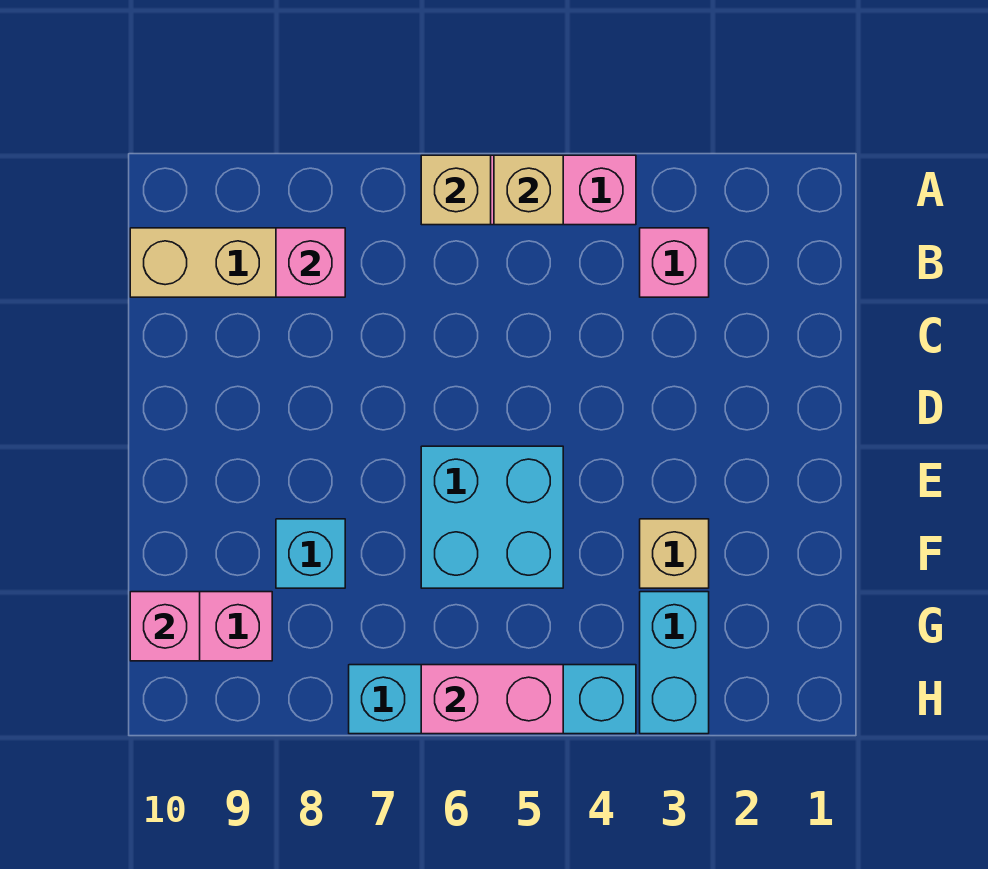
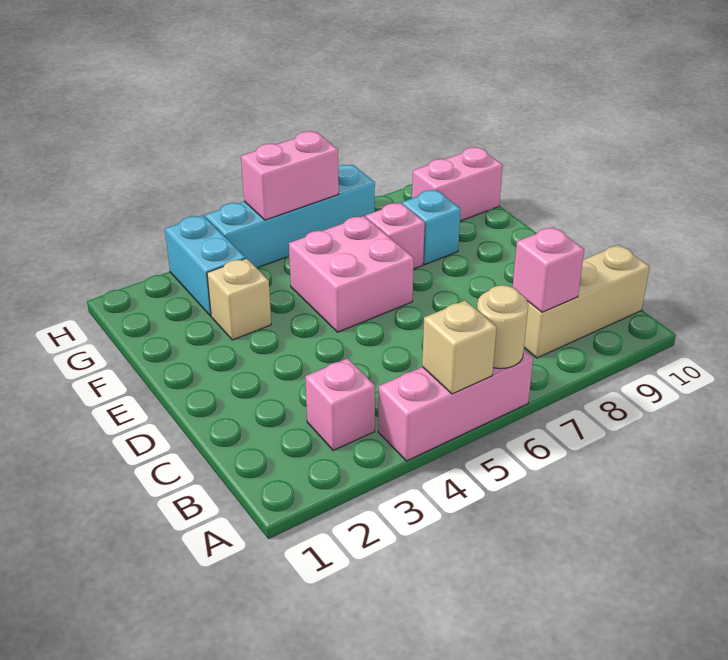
tan brick A6 level 2 -> tan round brick A6 level 2
cyan brick E5:F6 level 1 -> pink brick E5:F6 level 1
pink brick G10 level 2 -> pink brick F7 level 1

